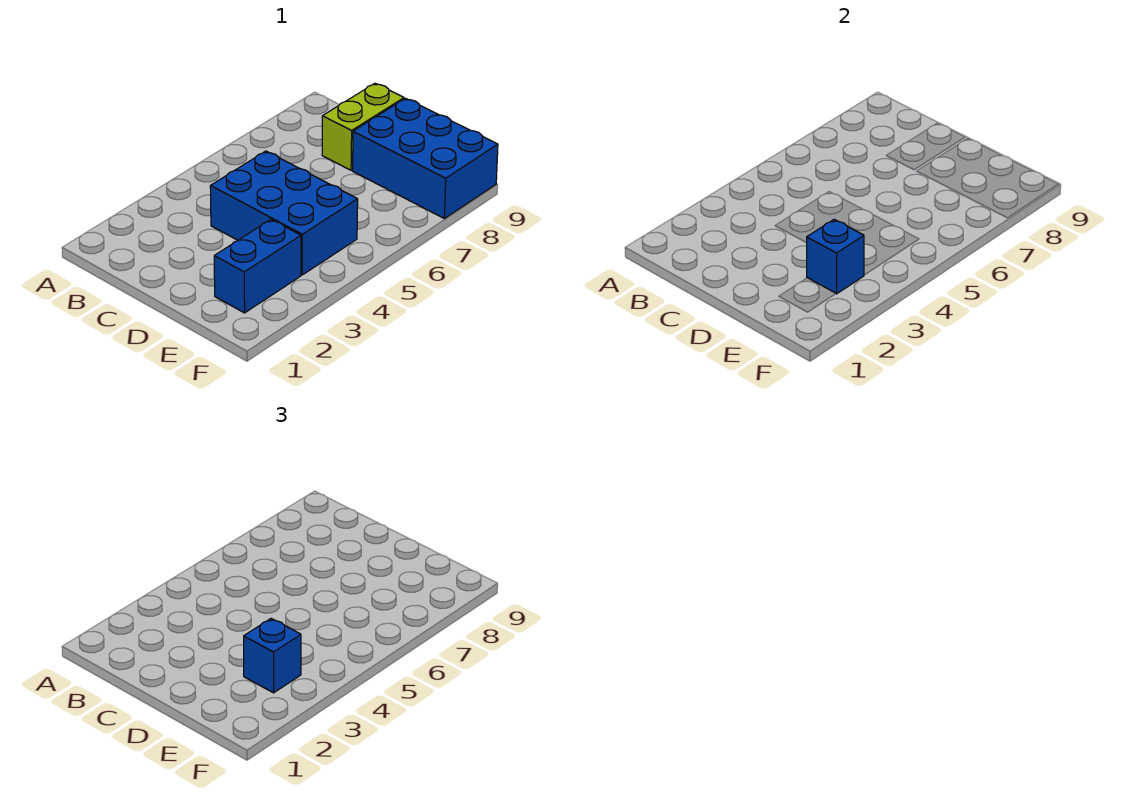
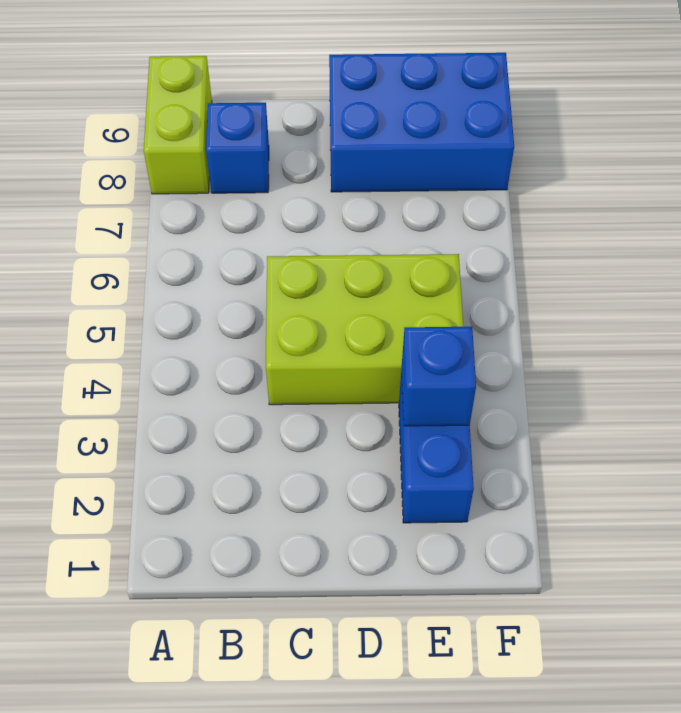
blue brick C4:E5 level 1 -> lime brick C4:E5 level 1
lime brick C8:C9 level 1 -> lime brick A8:A9 level 1
blue brick E3 level 3 -> blue brick B8 level 1

